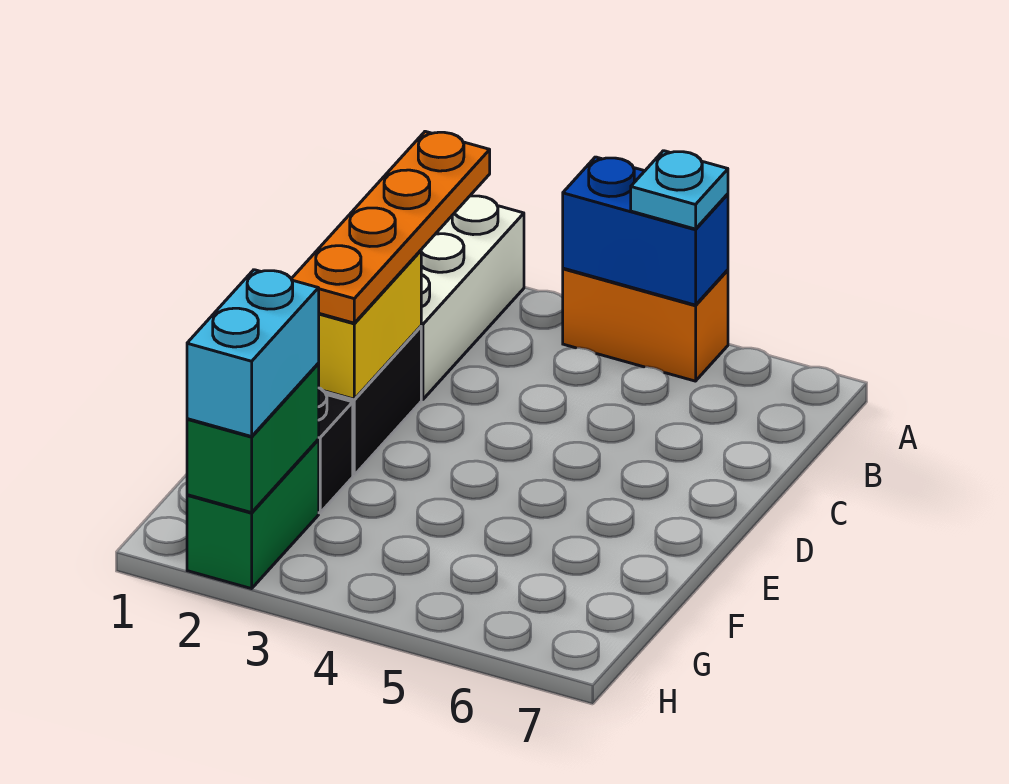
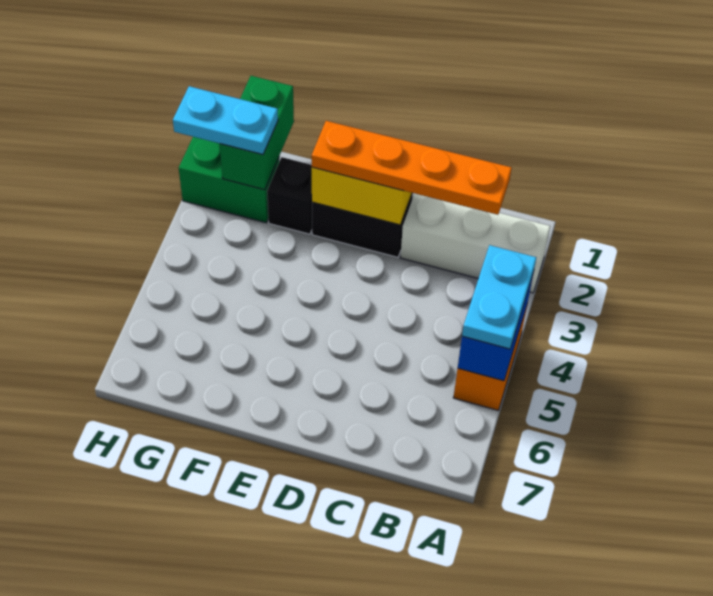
cyan plate A5 level 3 -> cyan plate A4:A5 level 3
green brick G2:H2 level 2 -> green brick G1:G2 level 2
cyan brick G2:H2 level 3 -> cyan plate G2:H2 level 3

